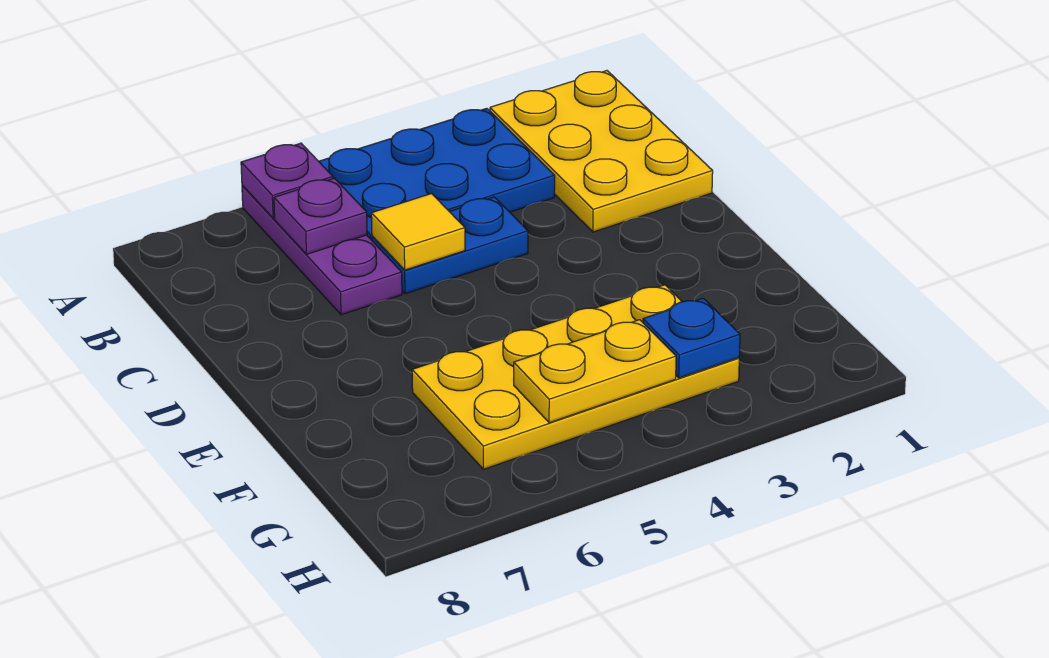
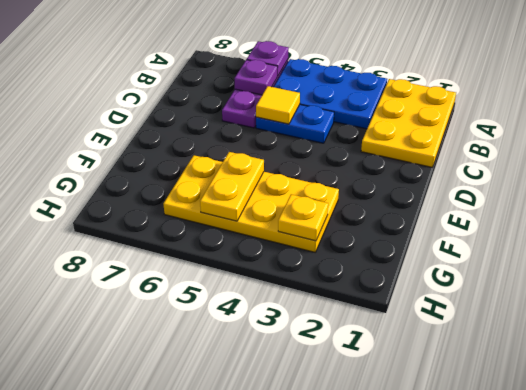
blue plate G3 level 2 -> yellow plate G3 level 2
yellow plate G4:G5 level 2 -> yellow plate F5:G5 level 2

